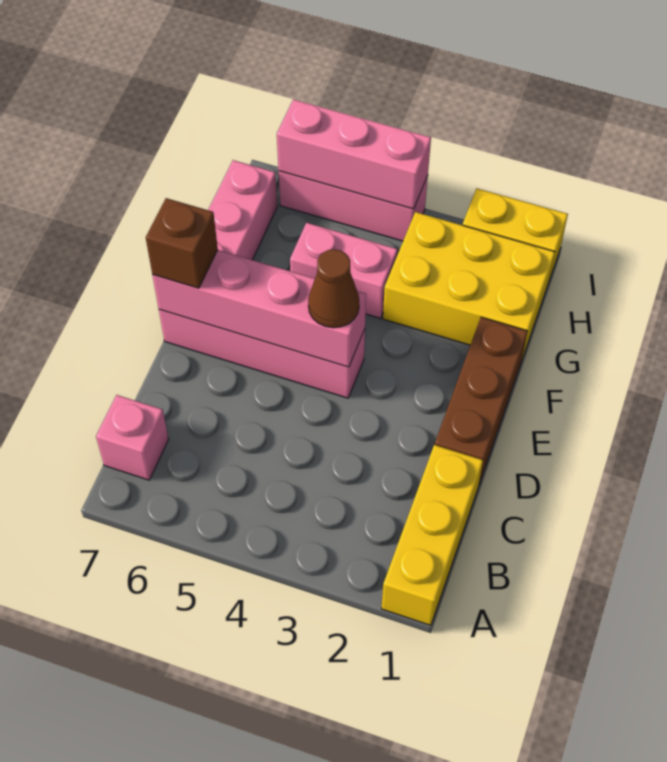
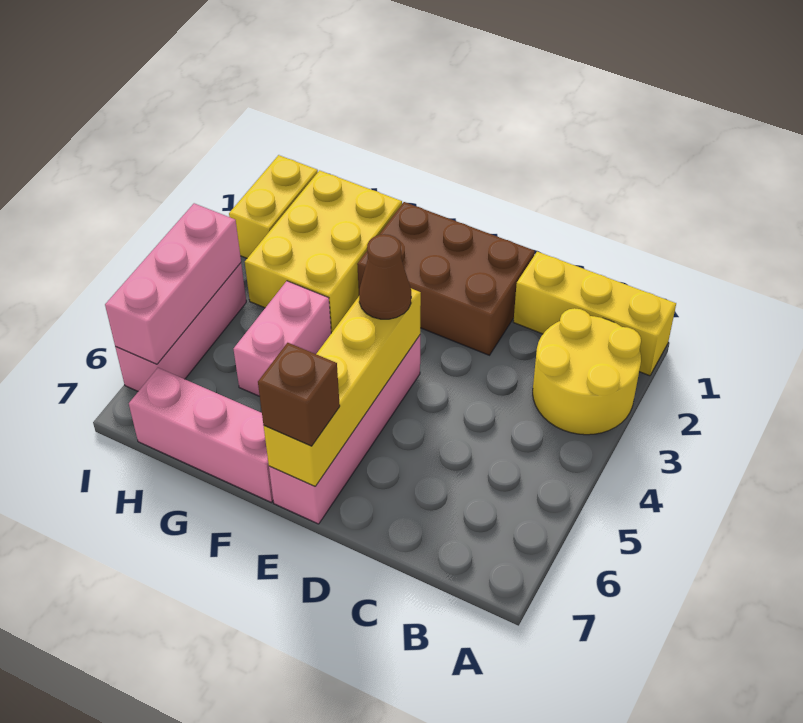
none -> yellow round brick A2:B3 level 1
pink brick B7 level 1 -> none
brown brick D1:F1 level 1 -> brown brick D1:F2 level 1
pink brick E4:E7 level 2 -> yellow brick E4:E7 level 2

